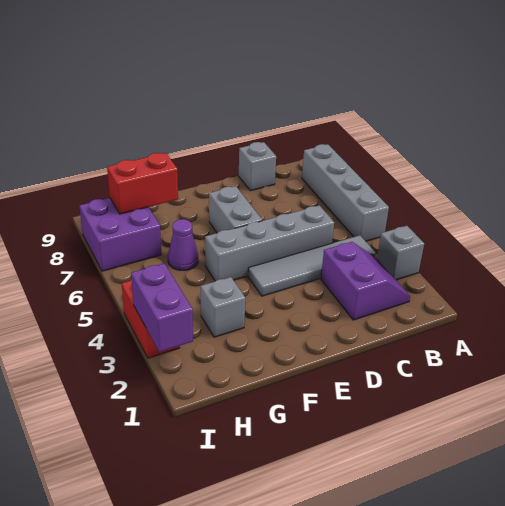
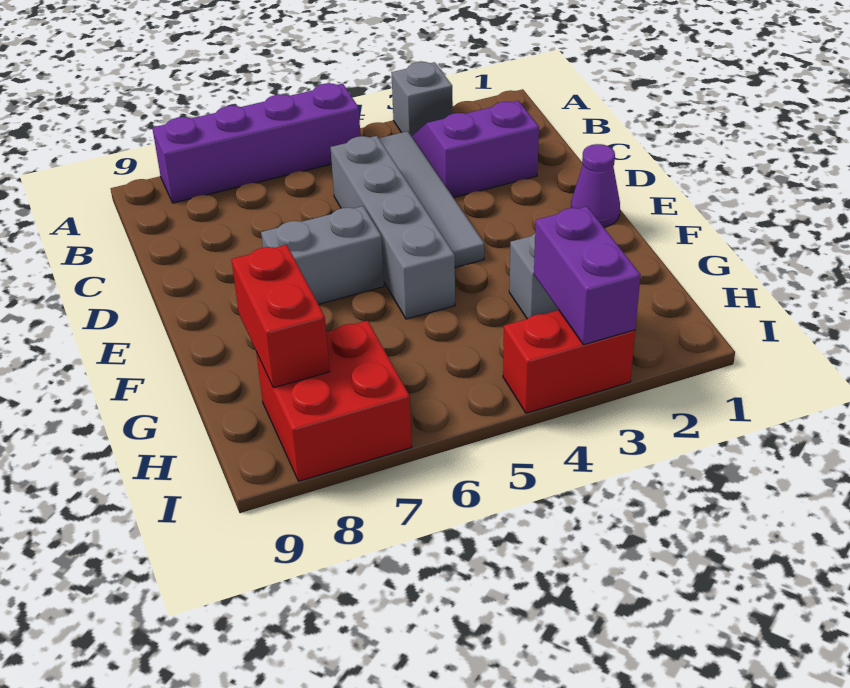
grey brick A5:A8 level 1 -> purple brick A5:A8 level 1
grey brick C9 level 1 -> none
purple cone G6 level 1 -> purple cone E1 level 1
purple brick H7:I8 level 1 -> red brick H7:I8 level 1
purple brick I2:I3 level 2 -> purple brick H3:I3 level 2

